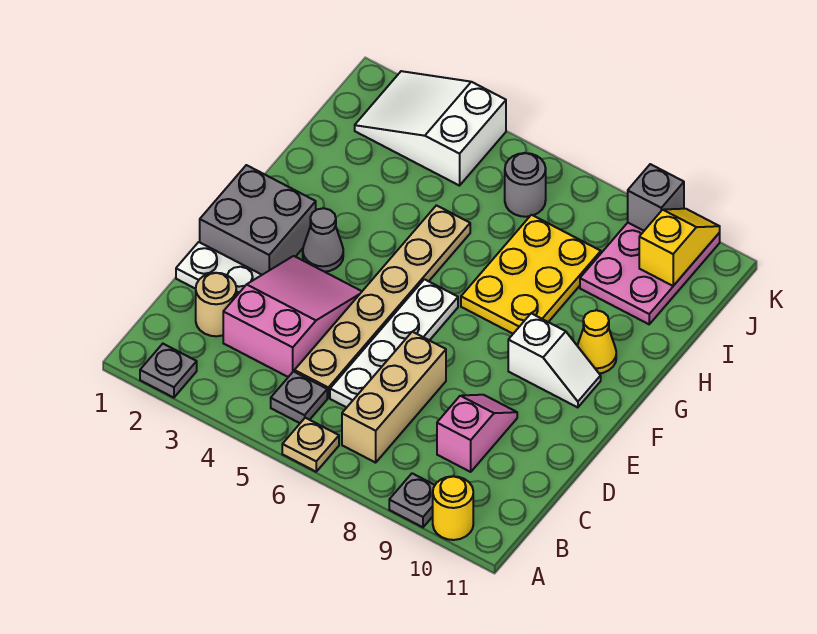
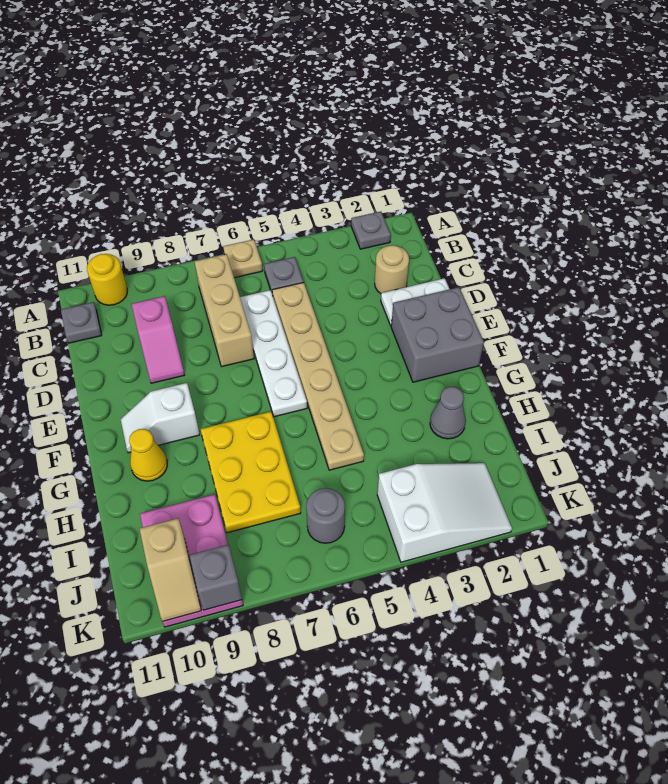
grey plate A9 level 1 -> grey plate B11 level 1
pink slope C3:E4 level 1 top C -> none
grey cone F3 level 1 -> grey cone H2 level 1
yellow slope J10:K10 level 2 top J -> tan slope J10:K10 level 2 top J

